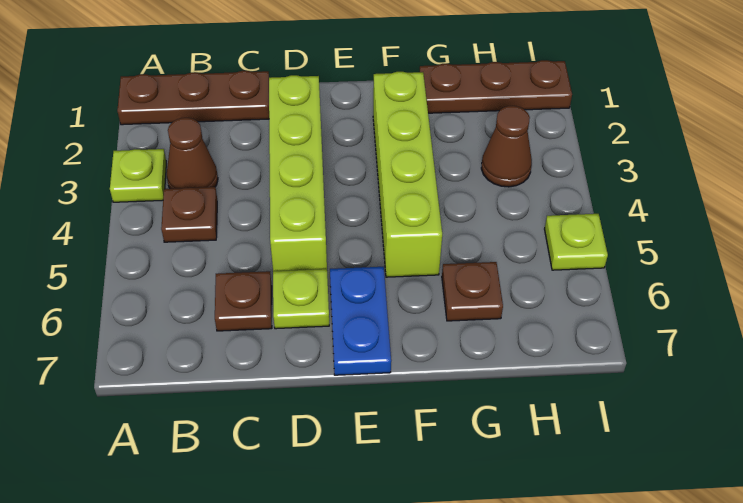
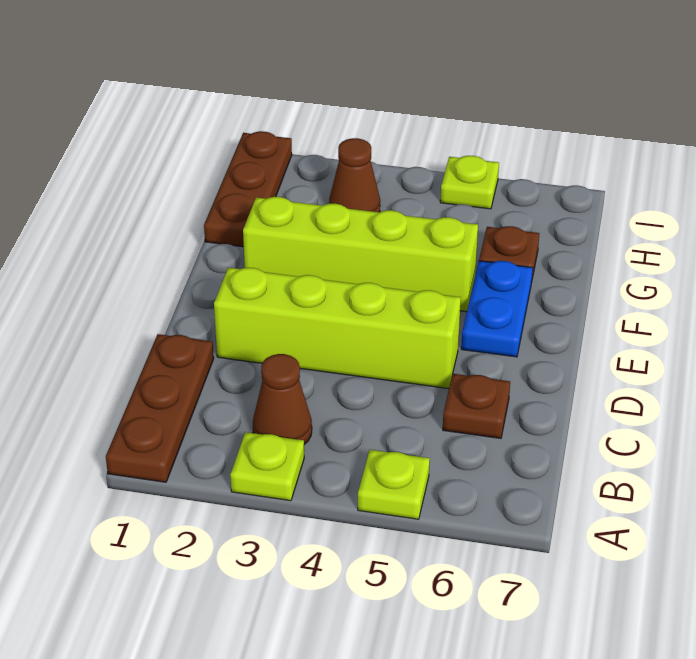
brown plate B4 level 1 -> none
lime plate D6 level 1 -> lime plate A5 level 1
blue plate E6:E7 level 1 -> blue plate E6:F6 level 1

